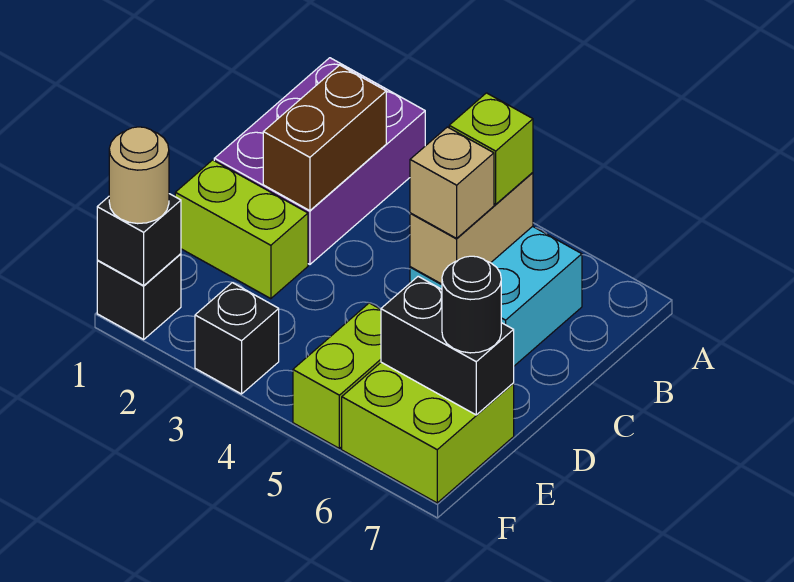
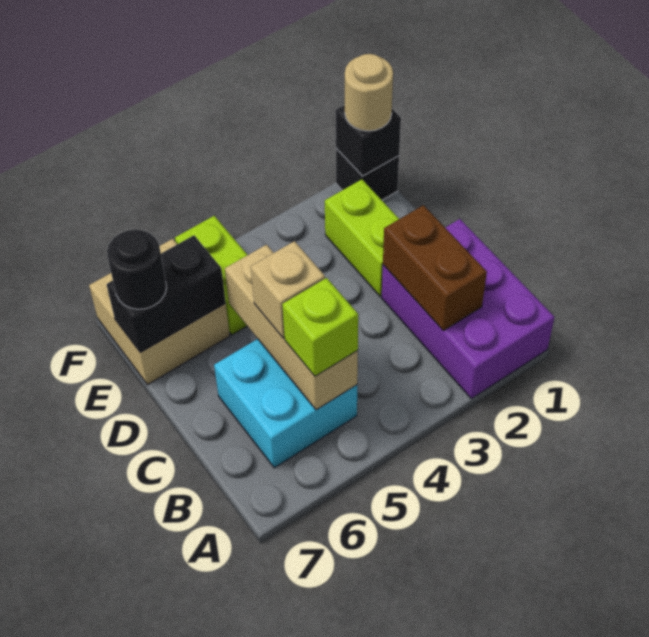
tan brick B5:C5 level 2 -> tan brick B5:D5 level 2
lime brick D1:D2 level 1 -> lime brick D2:E2 level 1
lime brick E6:F7 level 1 -> tan brick E6:F7 level 1
black brick F3 level 1 -> none

